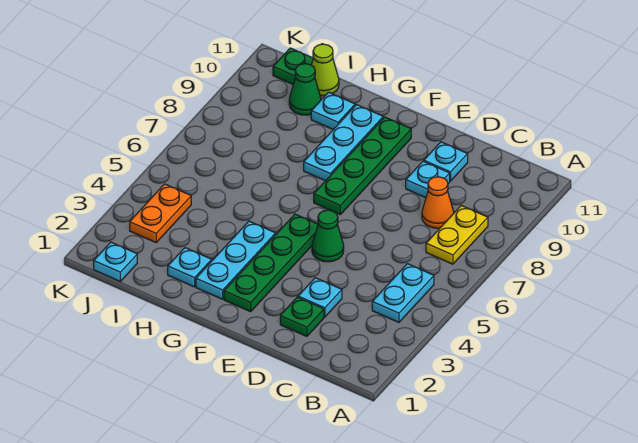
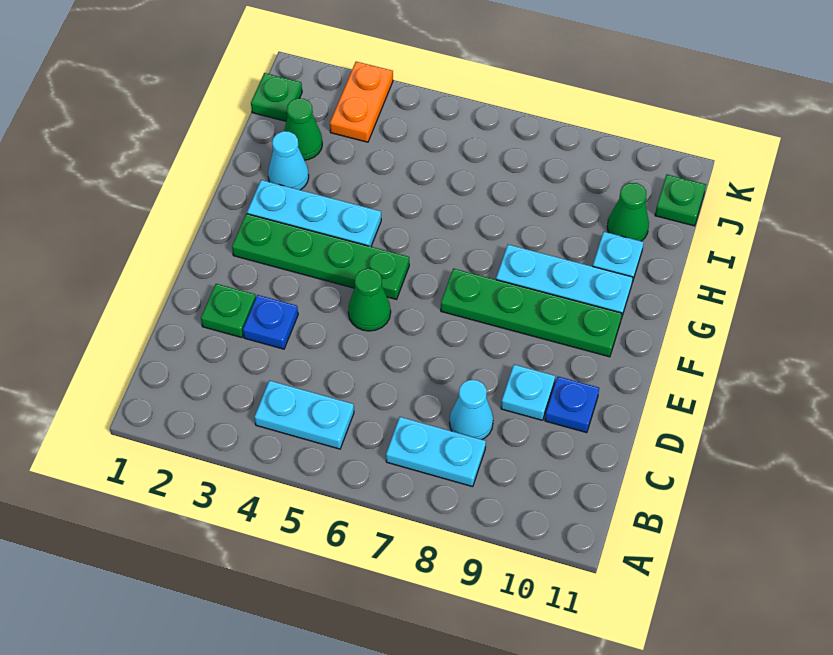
yellow plate B7:B8 level 1 -> cyan plate B7:B8 level 1
orange cone C8 level 1 -> cyan cone C8 level 1
cyan plate D3 level 1 -> blue plate D3 level 1
cyan plate D10 level 1 -> blue plate D10 level 1
cyan plate H2 level 1 -> cyan cone H2 level 1
none -> green cone I2 level 1
lime cone I11 level 1 -> none
cyan plate J1 level 1 -> green plate J1 level 1
orange plate J3:J4 level 1 -> orange plate J3:K3 level 1

